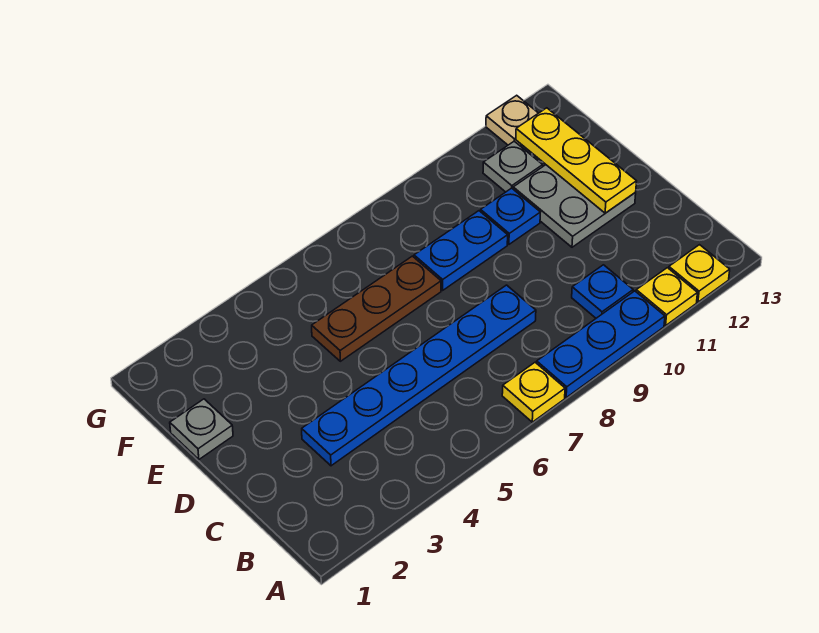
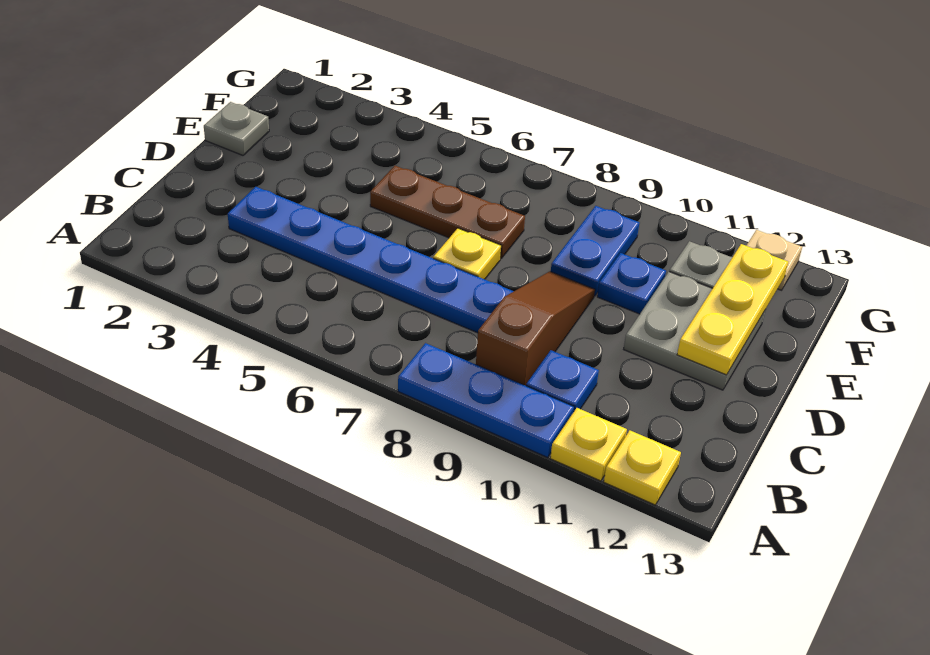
yellow plate A7 level 1 -> yellow plate D7 level 1
none -> brown slope B9:D9 level 1 top B
blue plate E8:E9 level 1 -> blue plate E9:F9 level 1

